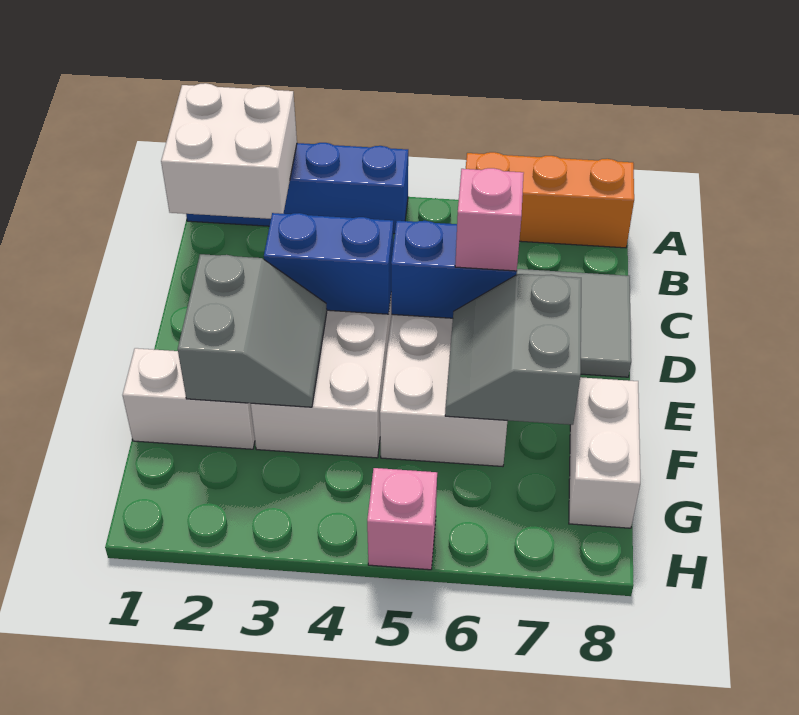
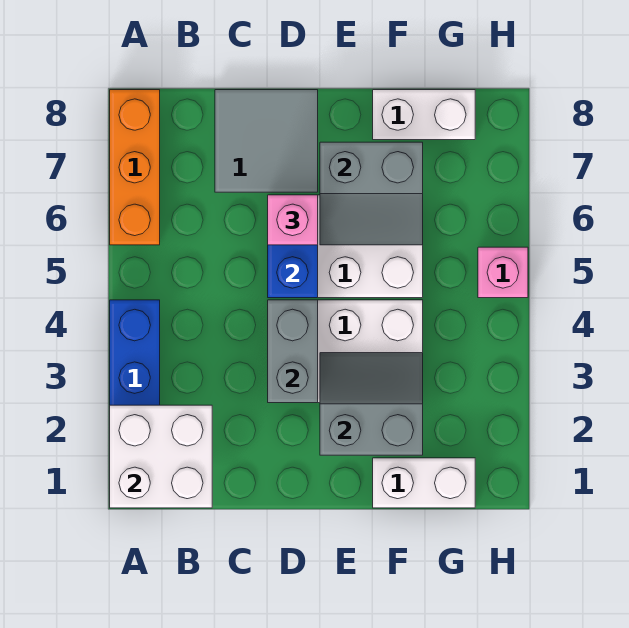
blue brick D3:D4 level 2 -> grey brick D3:D4 level 2
white brick F1:F2 level 1 -> white brick F1:G1 level 1

